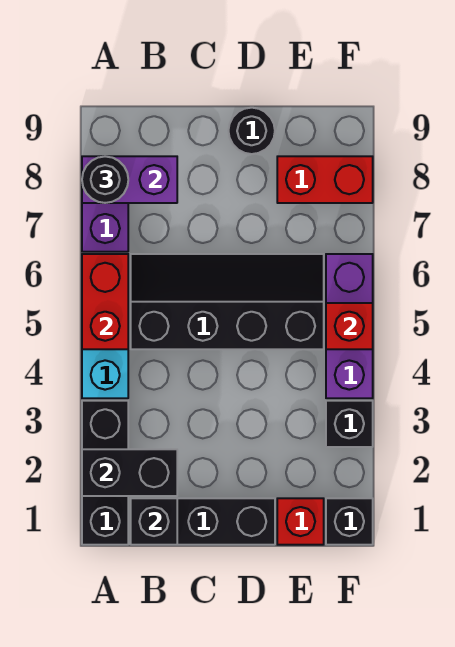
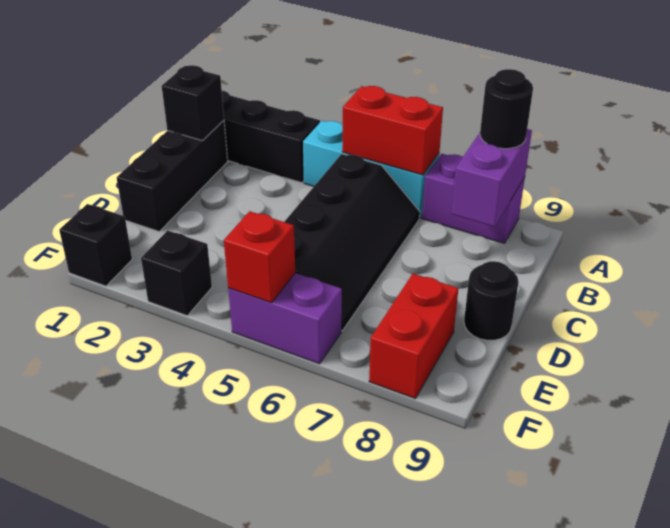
black brick A2:B2 level 2 -> none
red brick E1 level 1 -> none
purple brick F4:F6 level 1 -> purple brick F5:F6 level 1

